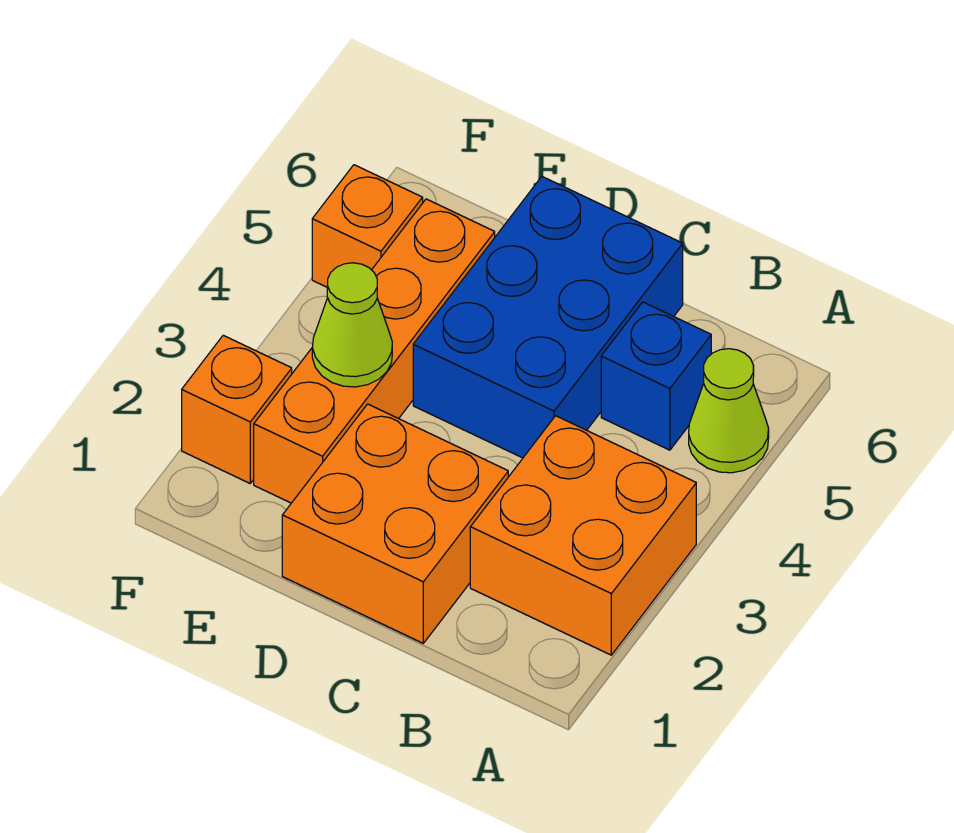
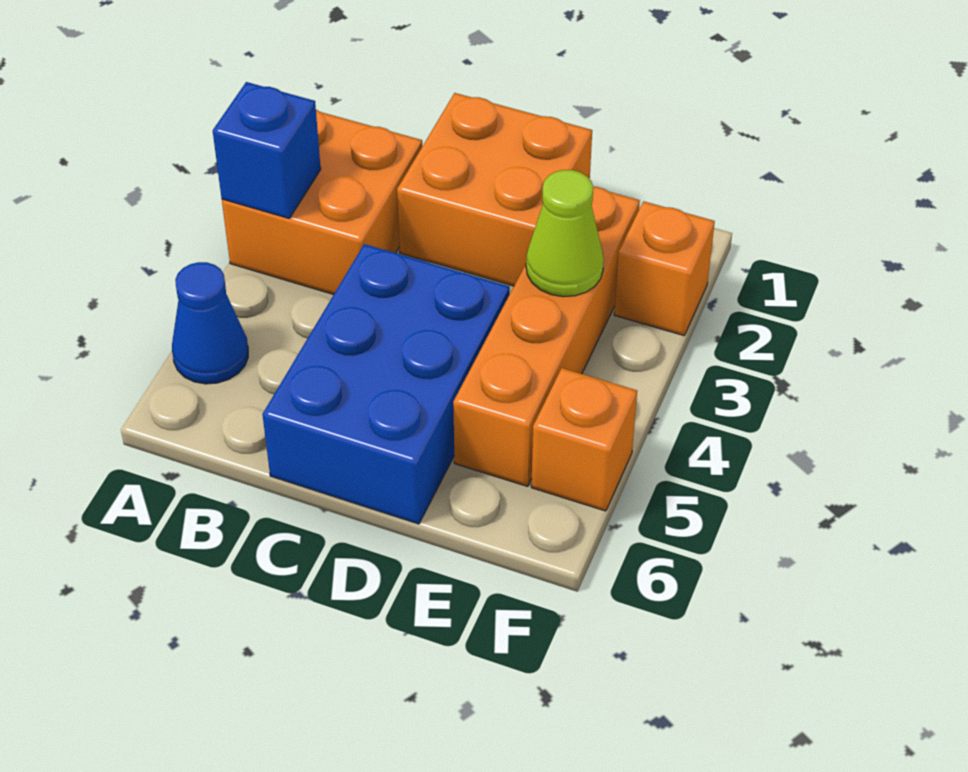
lime cone A5 level 1 -> blue cone A5 level 1
blue brick B5 level 1 -> blue brick A3 level 2

